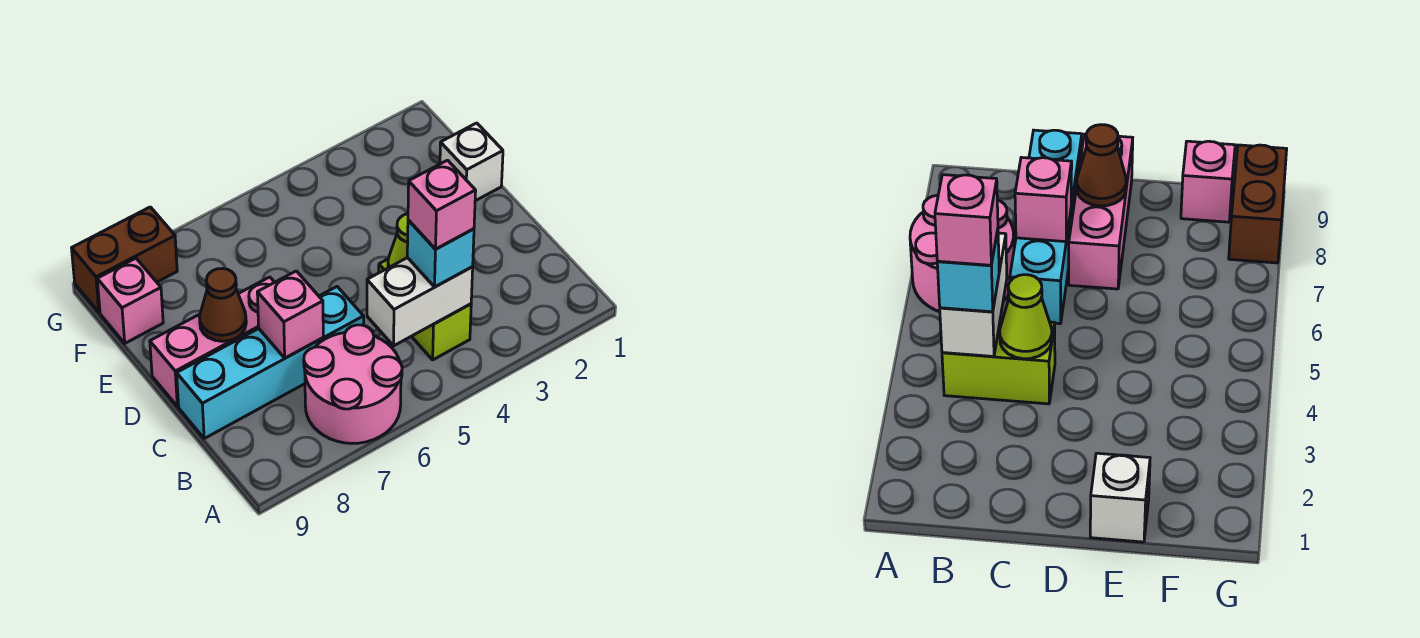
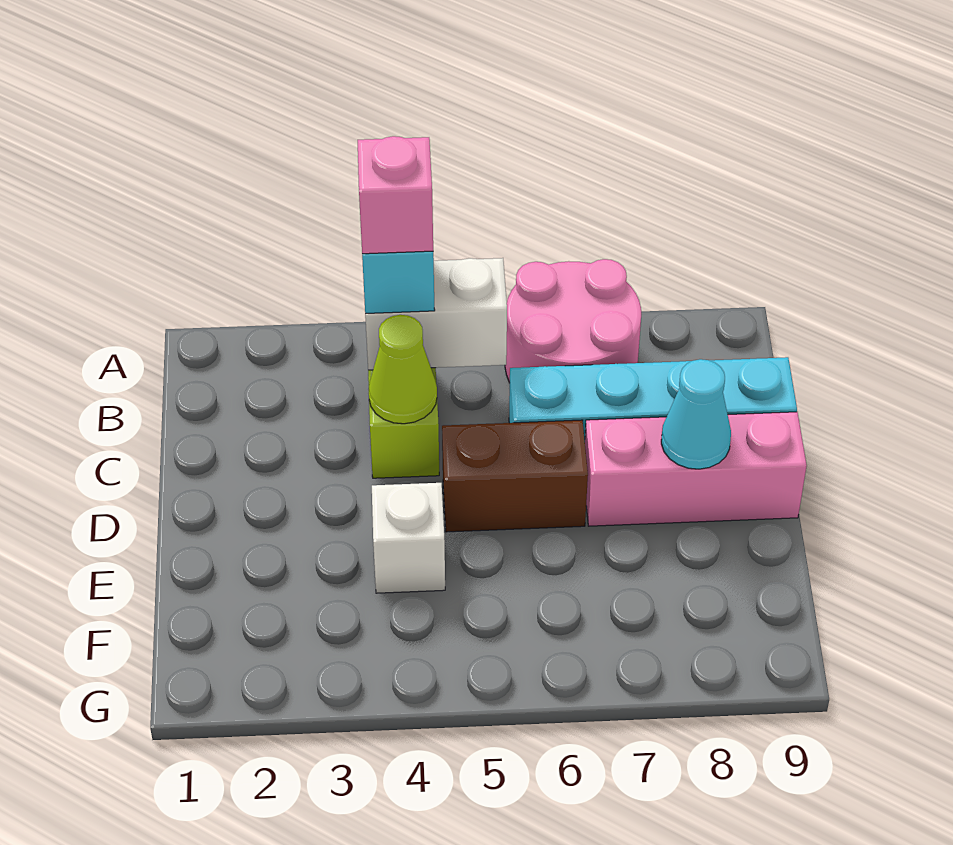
pink brick C7 level 2 -> none
brown cone D8 level 2 -> cyan cone D8 level 2
white brick E1 level 1 -> white brick E4 level 1
pink brick F9 level 1 -> none
brown brick G8:G9 level 1 -> brown brick D5:D6 level 1

